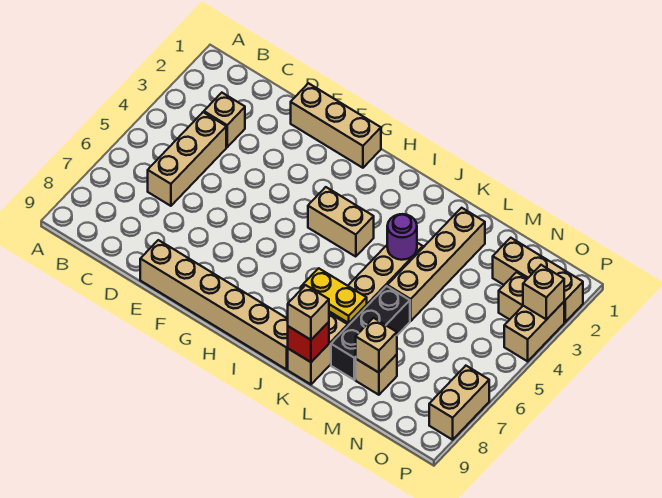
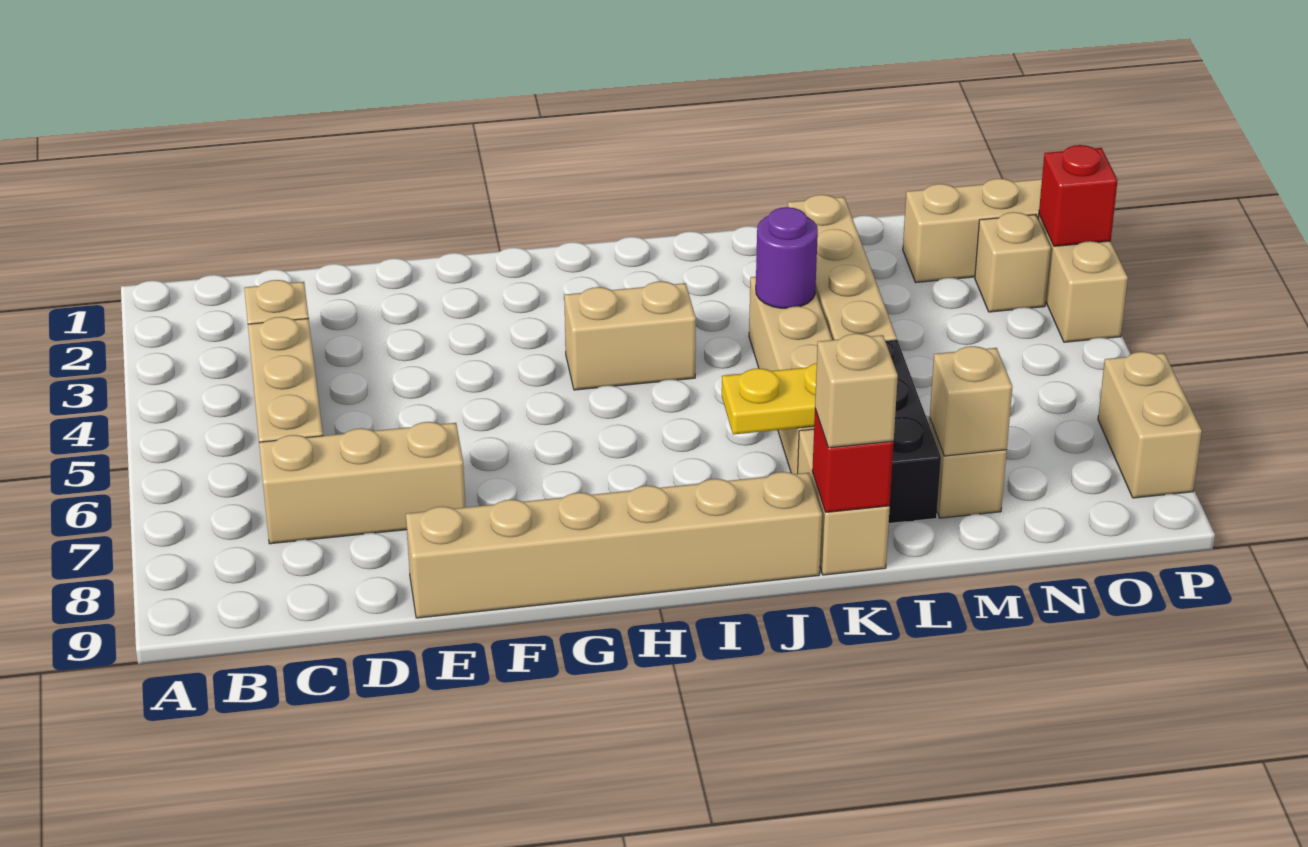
tan brick E1:G1 level 1 -> tan brick C7:E7 level 1
tan brick P3 level 2 -> red brick P3 level 2

